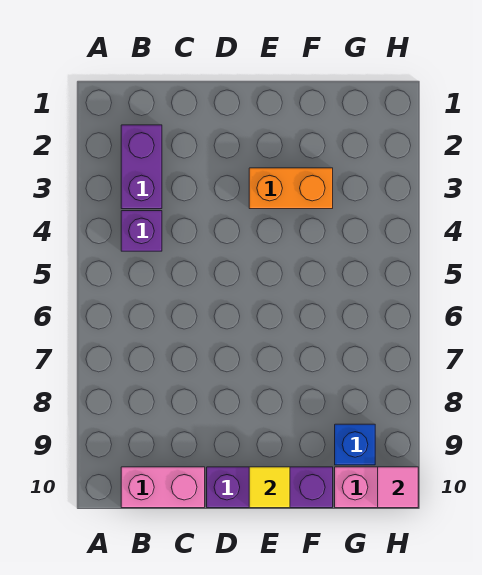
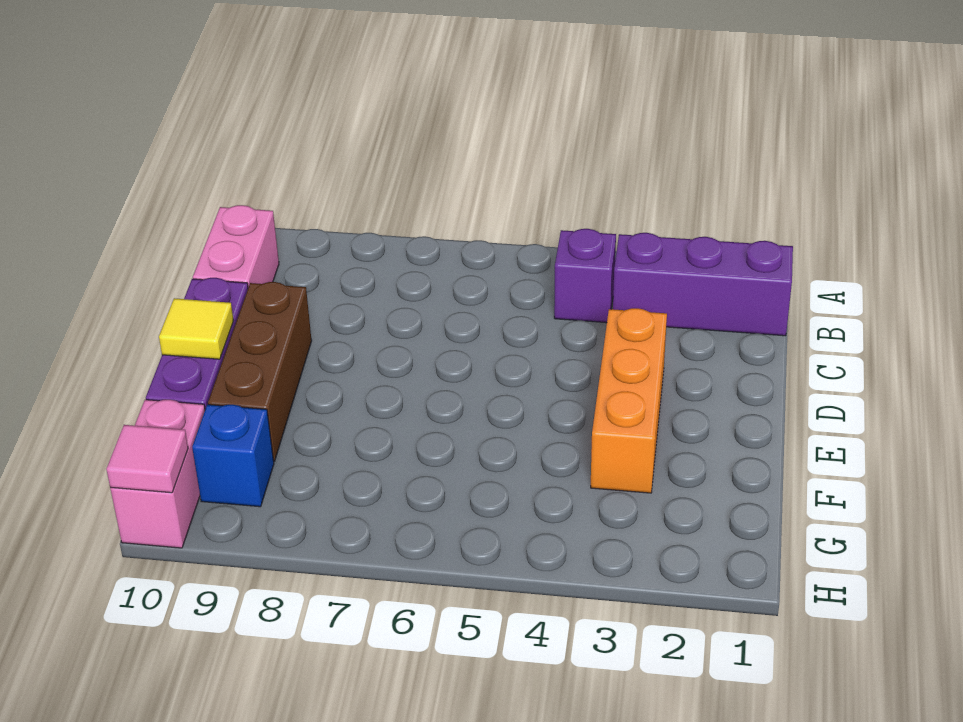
purple brick B2:B3 level 1 -> purple brick B1:B3 level 1
none -> brown brick D9:F9 level 1
orange brick E3:F3 level 1 -> orange brick D3:F3 level 1

